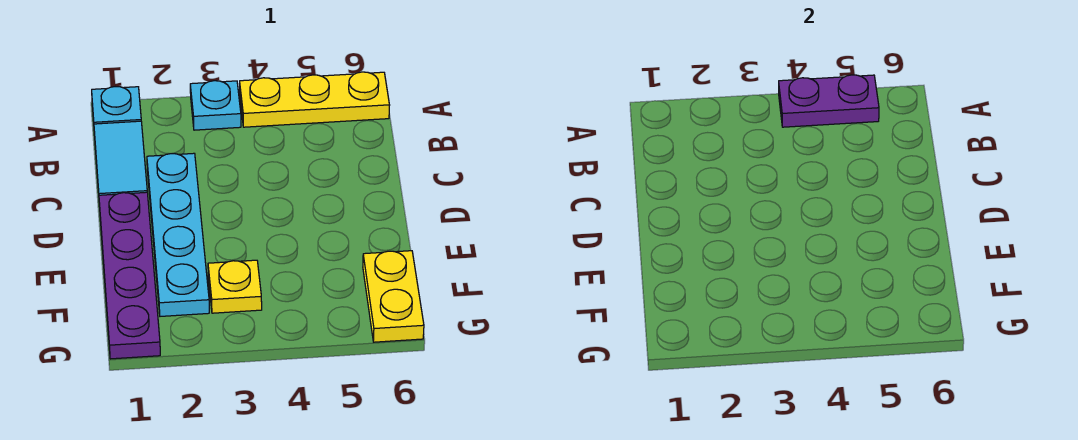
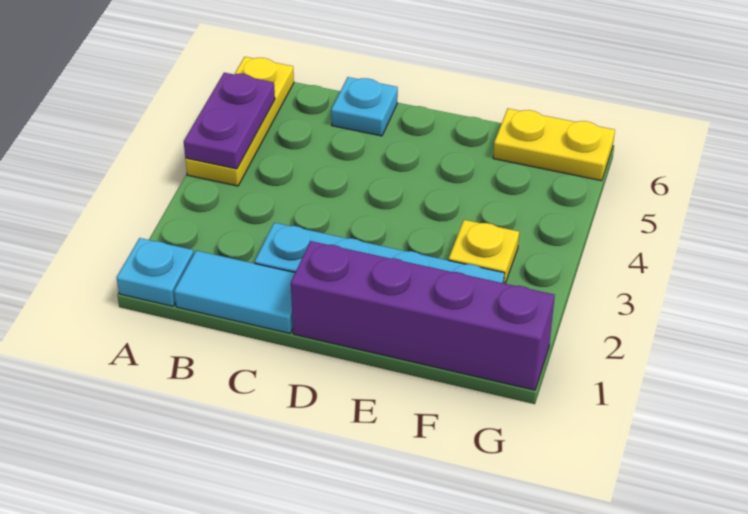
cyan plate A3 level 1 -> cyan plate C6 level 1
purple plate D1:G1 level 1 -> purple brick D1:G1 level 1

